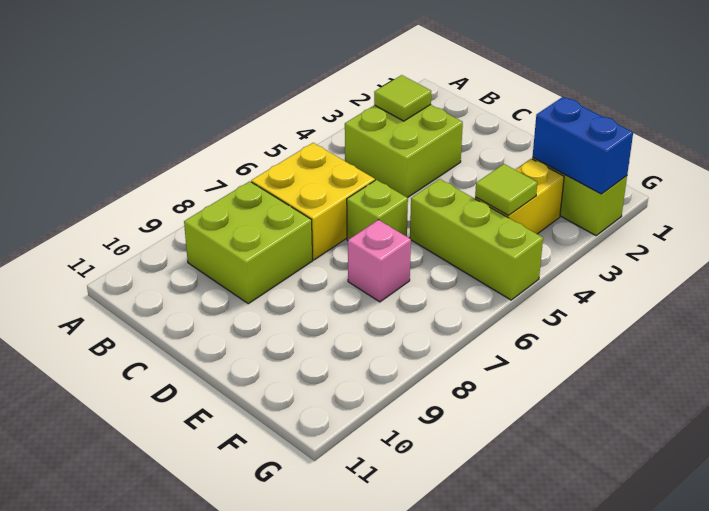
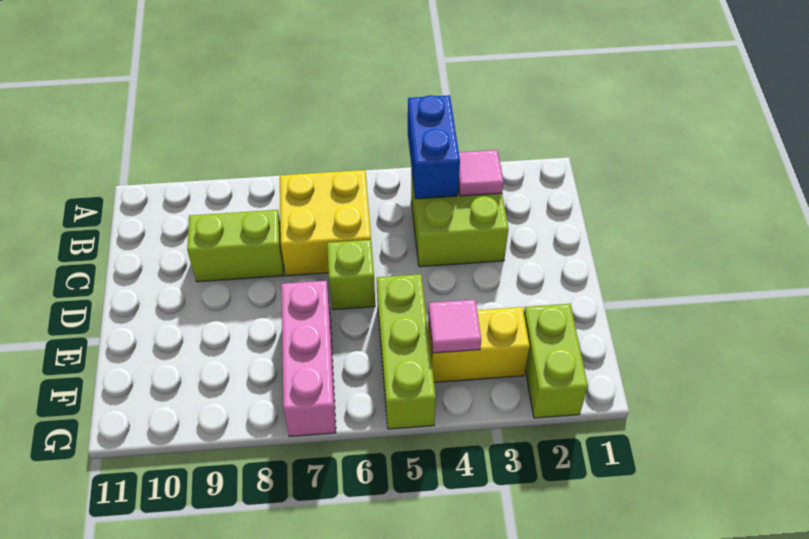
lime tile B3 level 2 -> pink tile B3 level 2
lime brick B8:C9 level 1 -> lime brick C8:C9 level 1
pink brick E7 level 1 -> pink brick E7:G7 level 1
blue brick F2:G2 level 2 -> blue brick A4:B4 level 2
lime tile F4 level 2 -> pink tile F4 level 2

